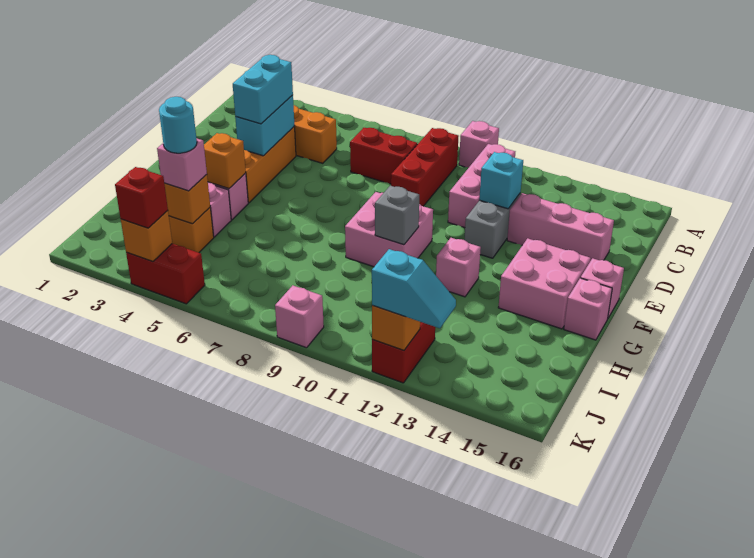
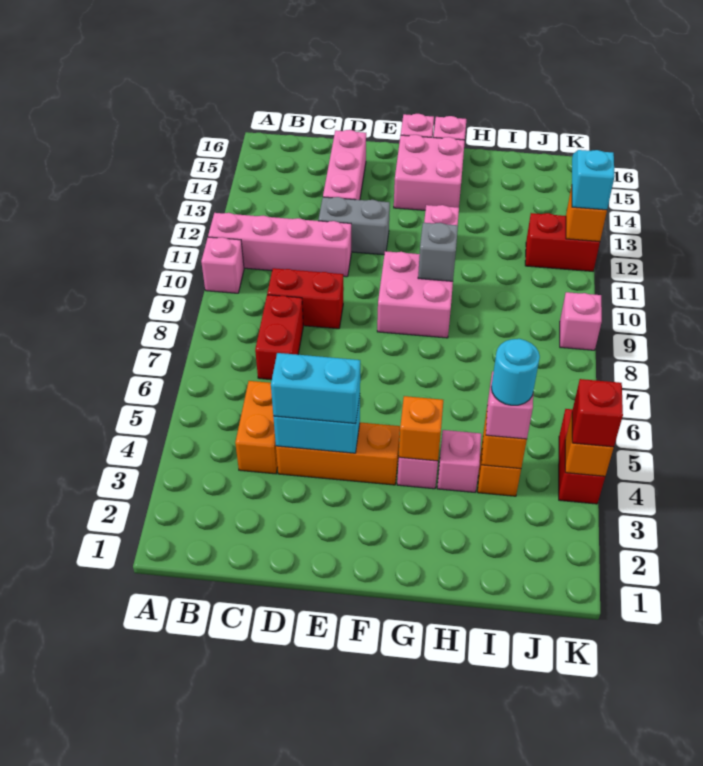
red brick B9:D9 level 1 -> red brick C9:D9 level 1
pink brick B11:D11 level 1 -> pink brick A11:D11 level 1
cyan brick D12 level 2 -> none

